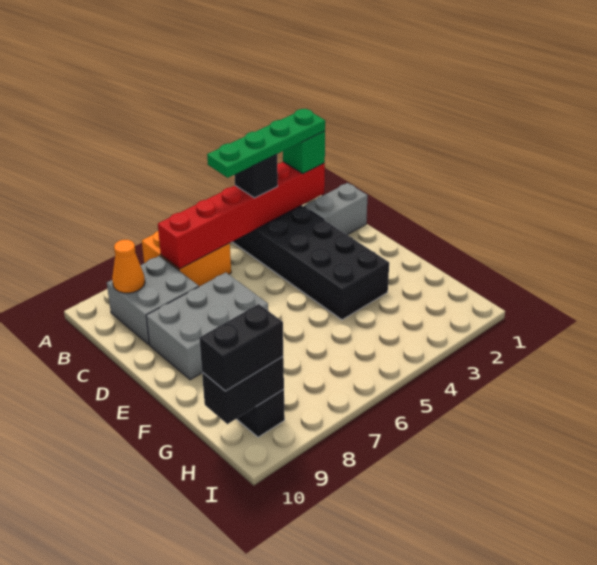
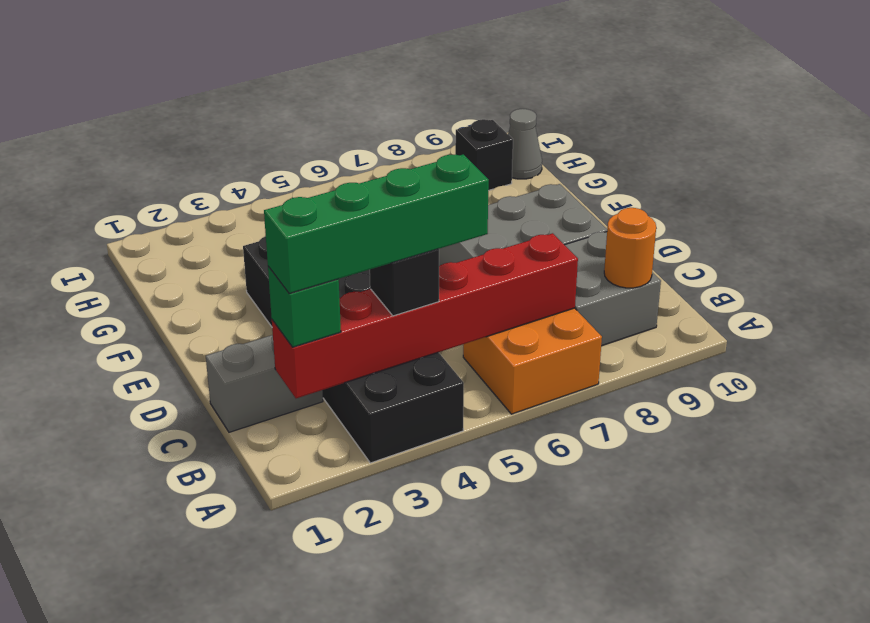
green plate B2:B5 level 4 -> green brick B2:B5 level 4
orange cone B9 level 2 -> orange round brick B9 level 2
black brick H9:H10 level 2 -> none
black brick H9:H10 level 3 -> none
none -> grey cone H10 level 1

